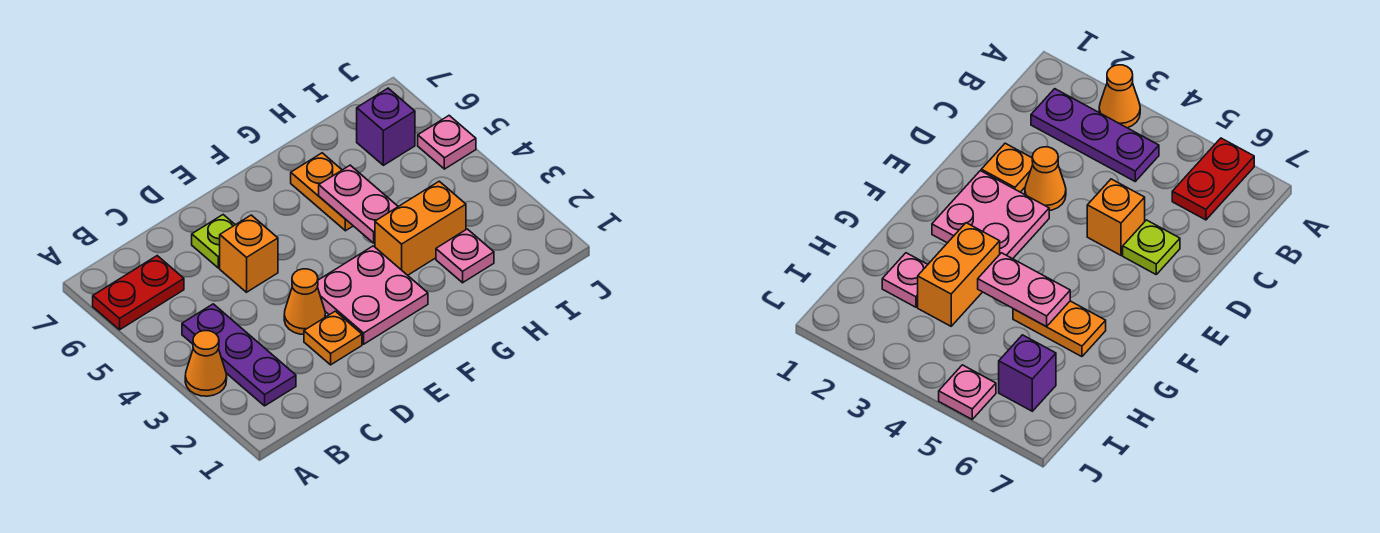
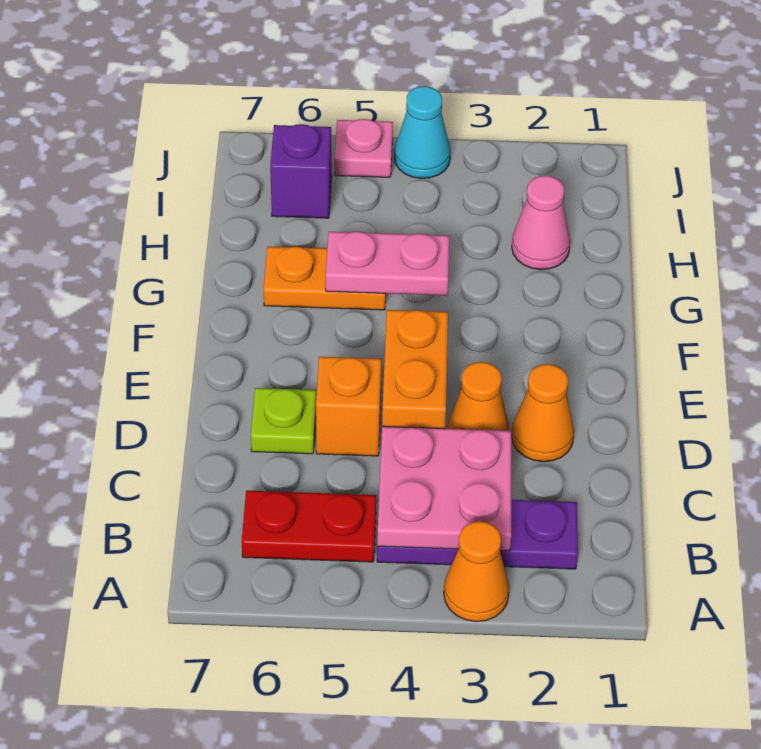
red plate A6:B6 level 1 -> red plate B5:B6 level 1
orange plate D2 level 1 -> orange cone D2 level 1
pink plate E2:F3 level 1 -> pink plate B3:C4 level 2
orange brick G3:H3 level 1 -> orange brick D4:E4 level 1
pink plate H2 level 1 -> pink cone H2 level 1
none -> cyan cone J4 level 1

